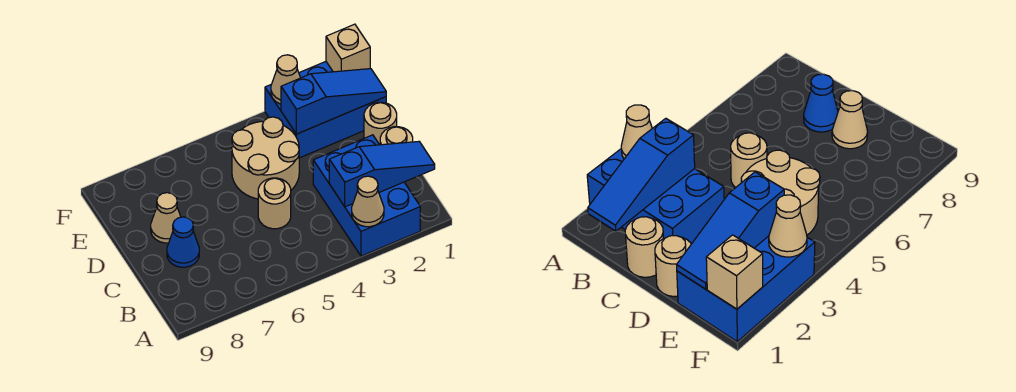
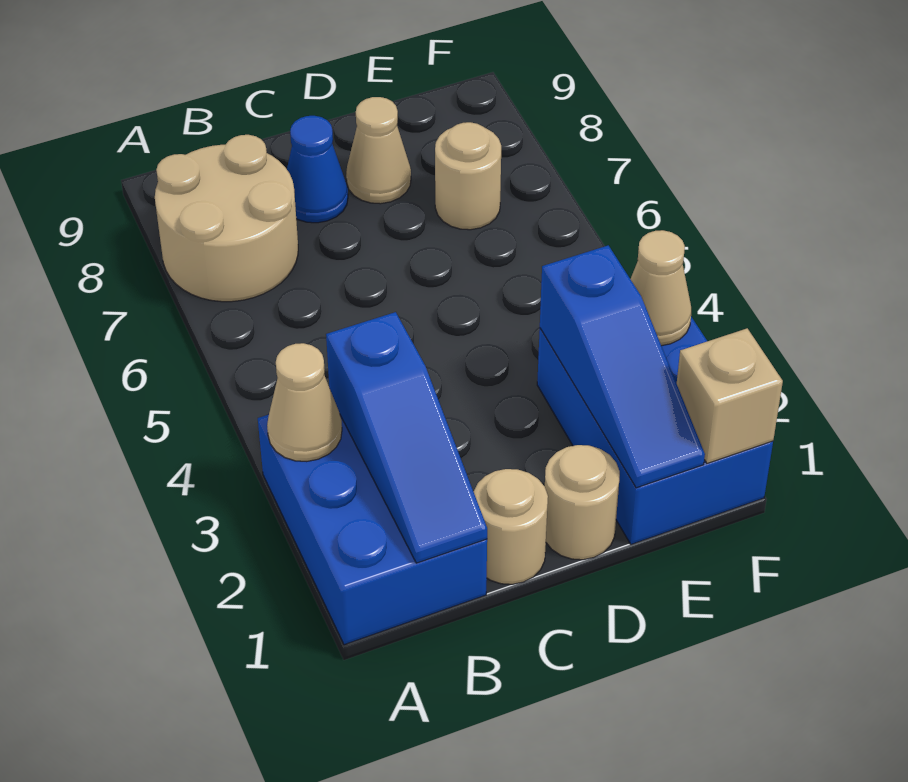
blue brick A2:C3 level 1 -> blue brick A1:B3 level 1
tan round brick C5 level 1 -> tan round brick E7 level 1
tan round brick D4:E5 level 1 -> tan round brick A7:B8 level 1

